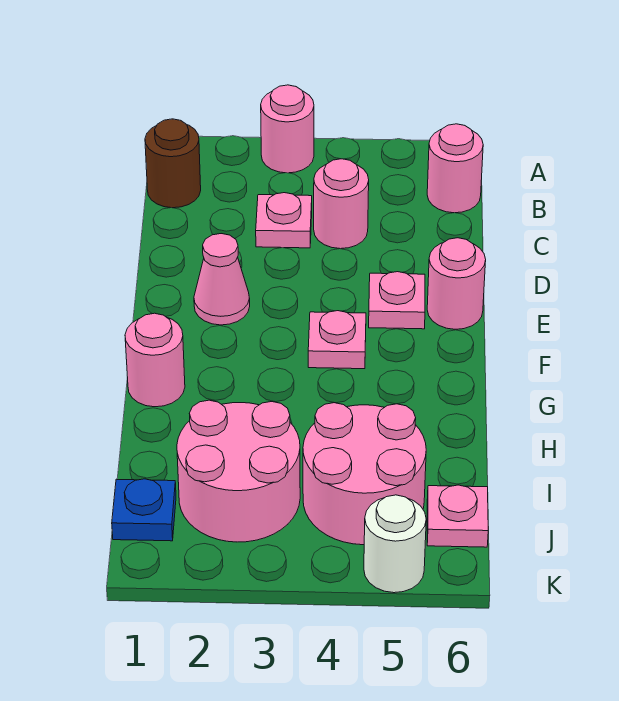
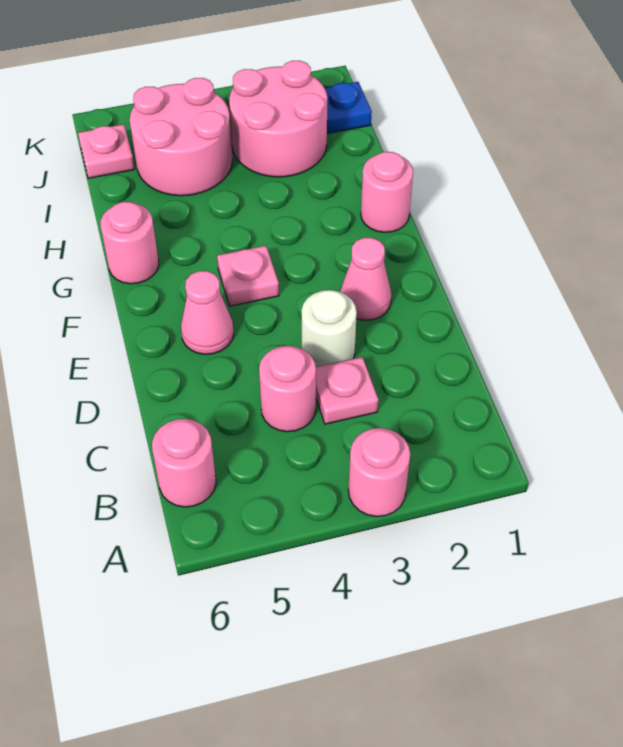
brown round brick B1 level 1 -> none
pink plate E5 level 1 -> pink cone E5 level 1
pink round brick E6 level 1 -> pink round brick G6 level 1
white round brick K5 level 1 -> white round brick D3 level 1

